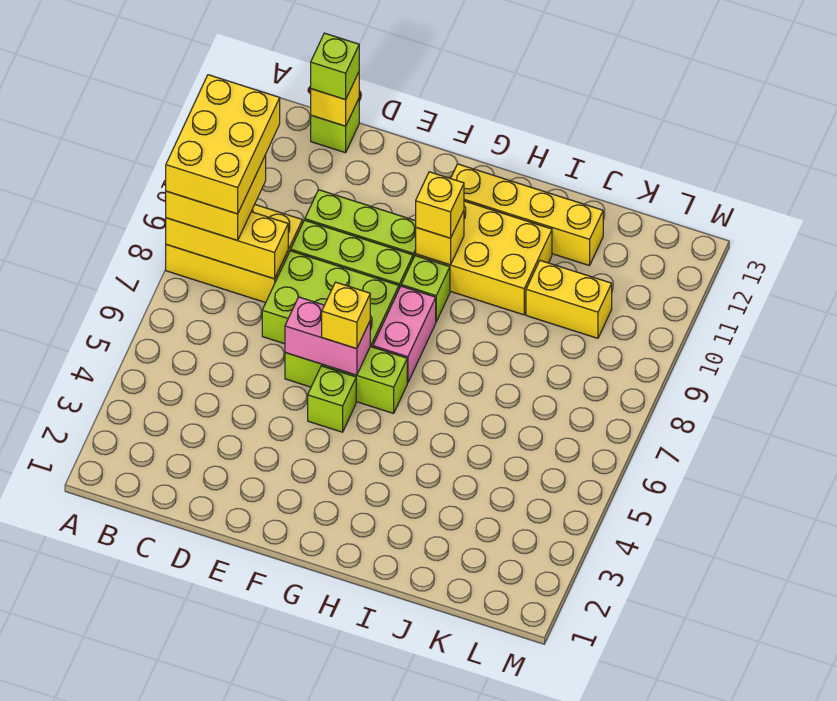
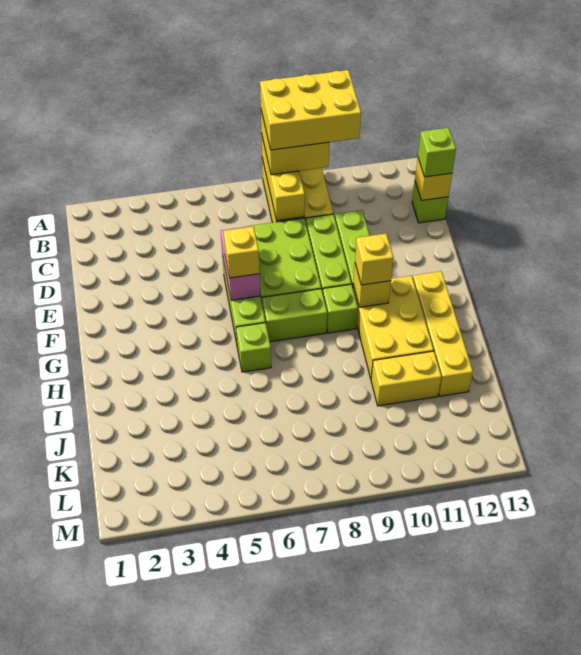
lime brick F5 level 1 -> lime brick H6 level 1
pink brick G7:G8 level 1 -> lime brick G7:G8 level 1
yellow brick J10:K10 level 1 -> yellow brick J10:J11 level 1

